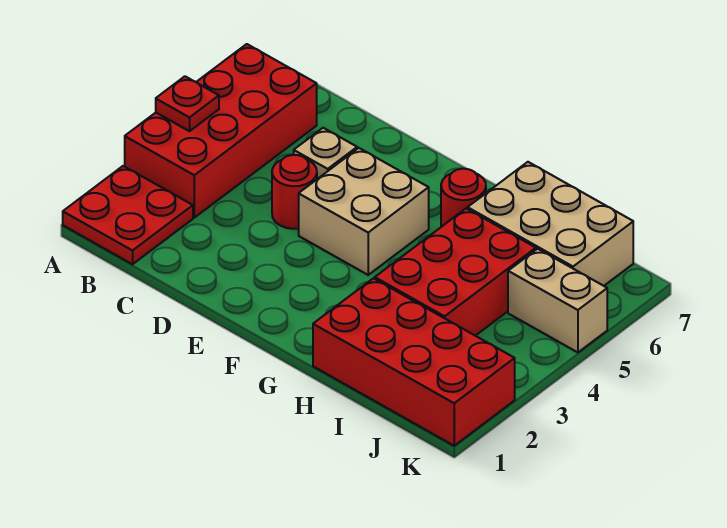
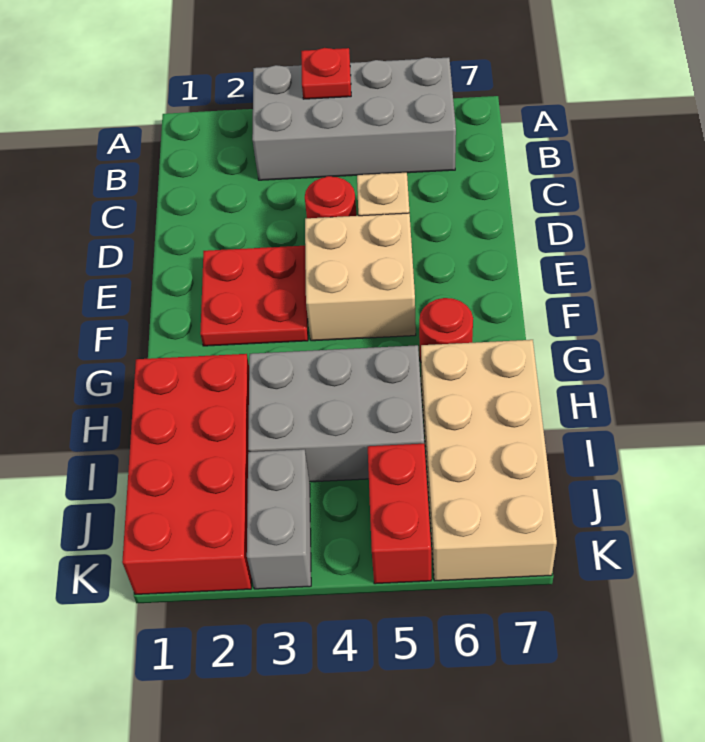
red plate A1:B2 level 1 -> red plate E2:F3 level 1
red brick A3:B6 level 1 -> grey brick A3:B6 level 1
red brick H3:I5 level 1 -> grey brick H3:I5 level 1
tan brick H6:J7 level 1 -> tan brick H6:K7 level 1
none -> grey brick J3:K3 level 1
tan brick J5:K5 level 1 -> red brick J5:K5 level 1

